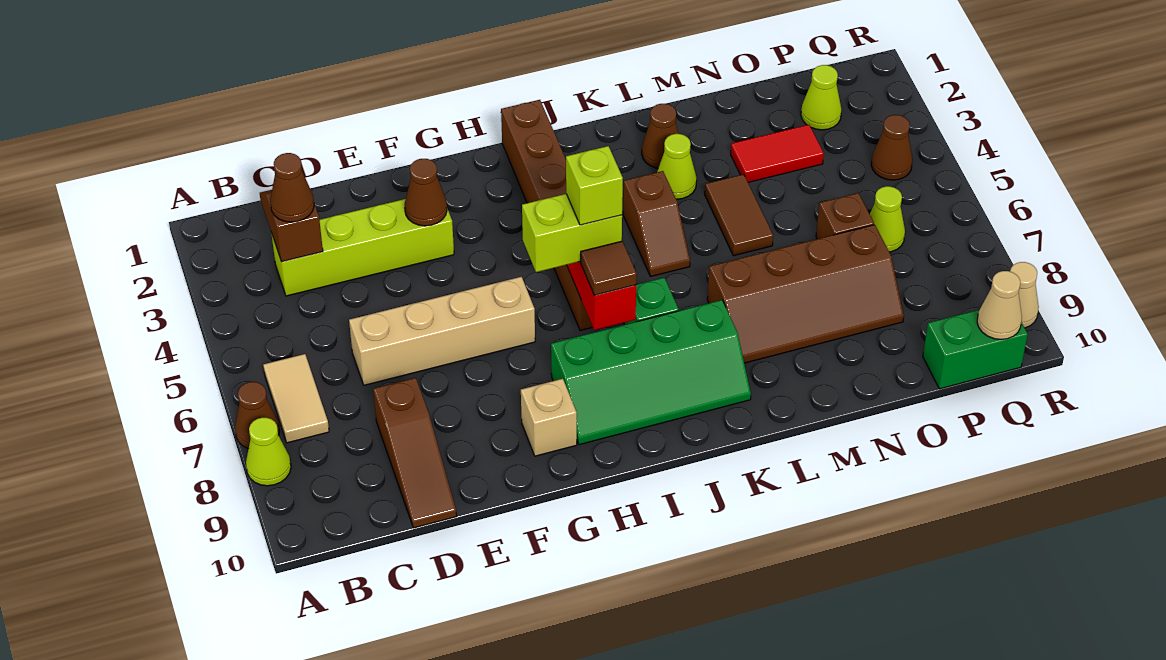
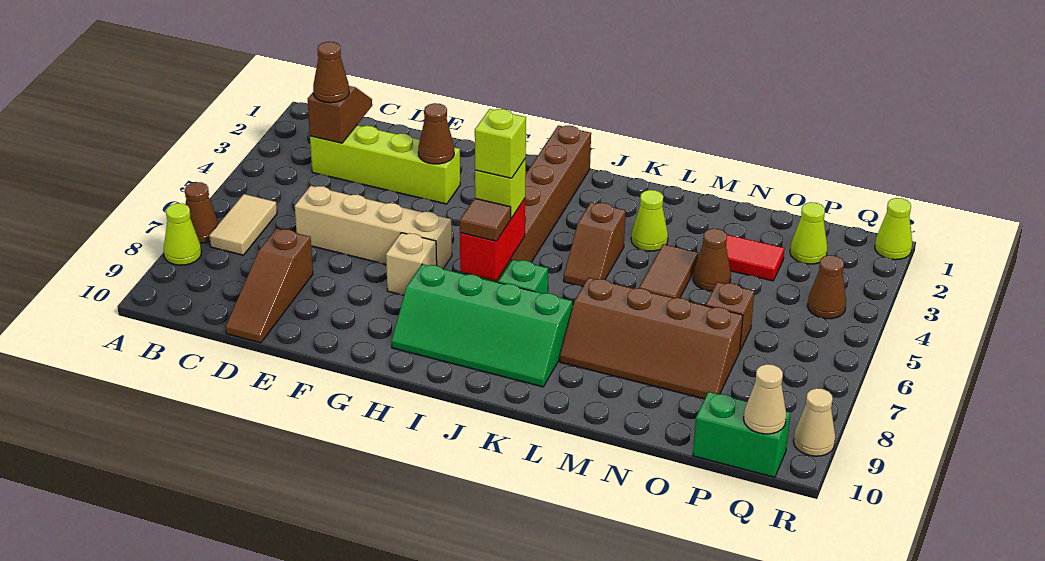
tan brick G9 level 1 -> tan brick G7 level 1
lime brick H6:I6 level 3 -> lime brick I6 level 3
brown cone L2 level 1 -> brown cone N4 level 1
lime cone P6 level 1 -> lime cone R1 level 1

